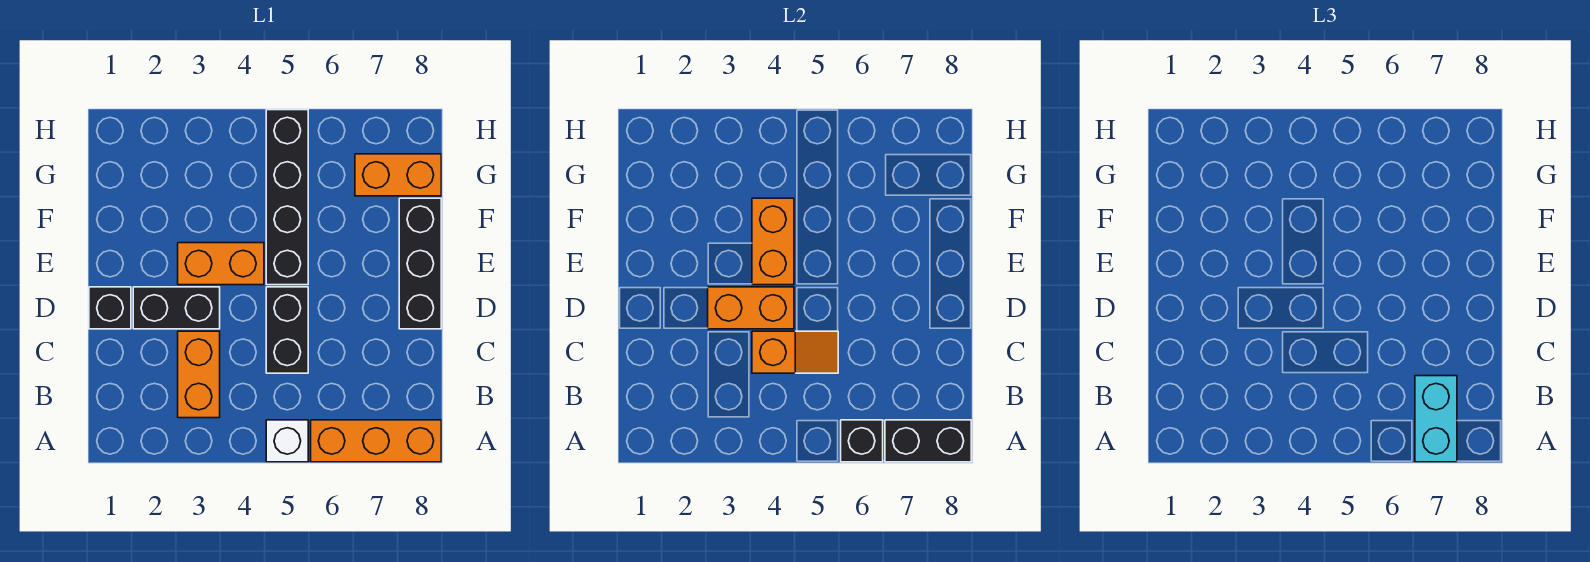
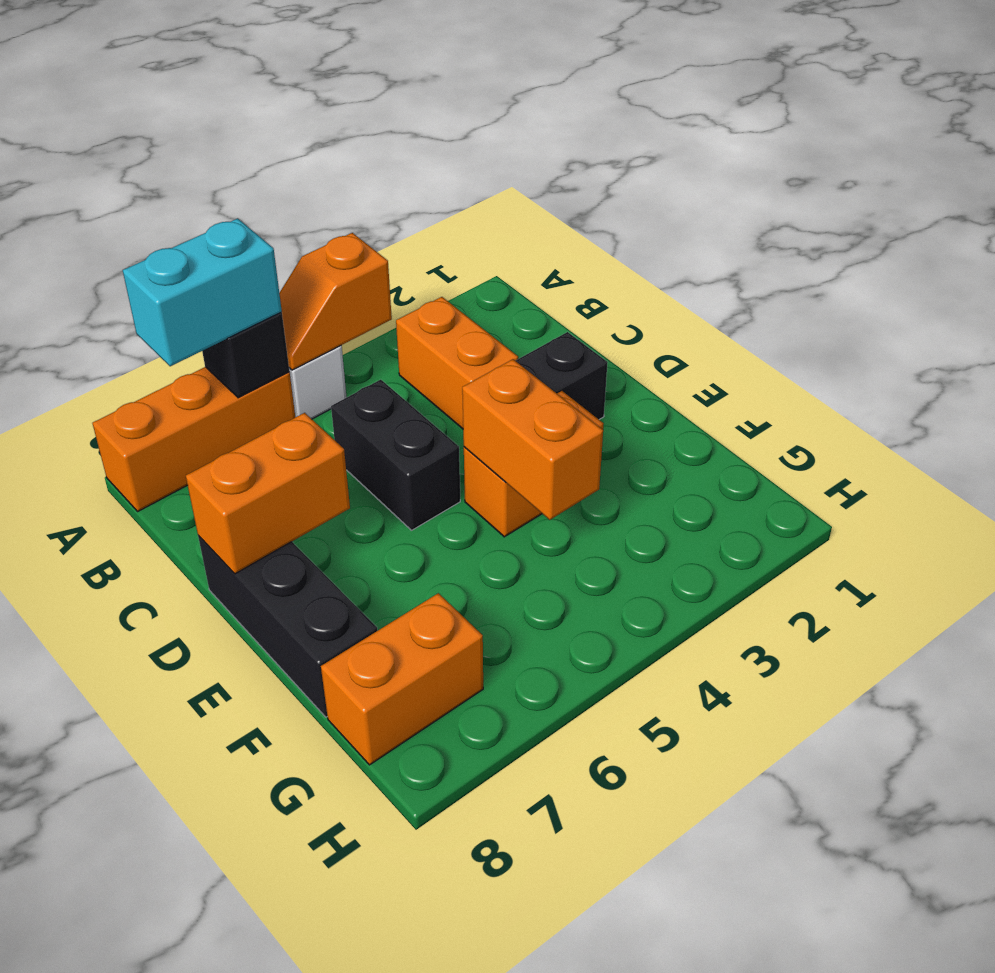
black brick A7:A8 level 2 -> none
cyan brick A7:B7 level 3 -> cyan brick A6:A7 level 3
orange slope C4:C5 level 2 top 4 -> orange slope A4:A5 level 2 top 4
black brick D1 level 1 -> none
orange brick D3:D4 level 2 -> orange brick D7:D8 level 2
black brick E5:H5 level 1 -> none

